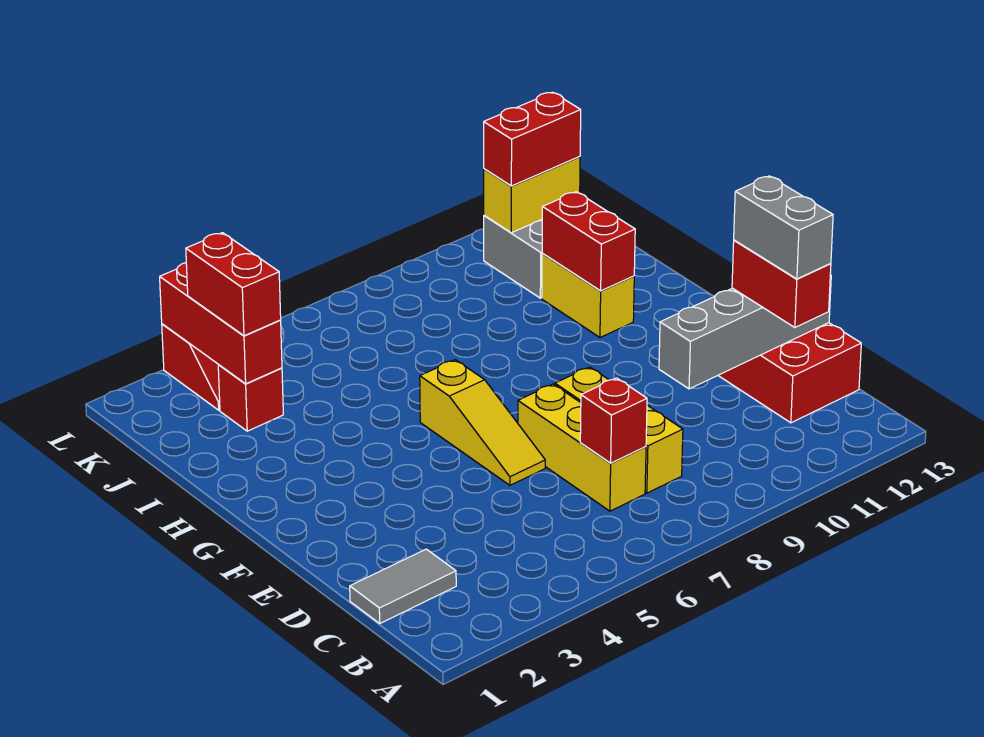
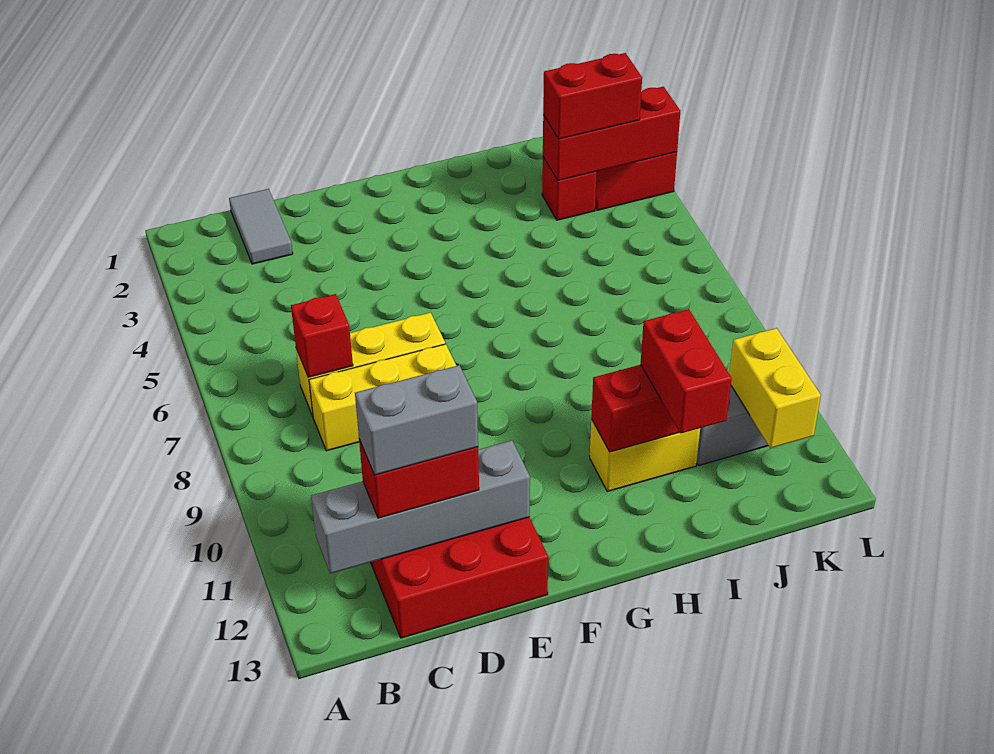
grey brick D10:D13 level 2 -> grey brick B12:E12 level 2
yellow slope E6:G6 level 1 top G -> none
red brick K11:K12 level 3 -> red brick I11:I12 level 3

